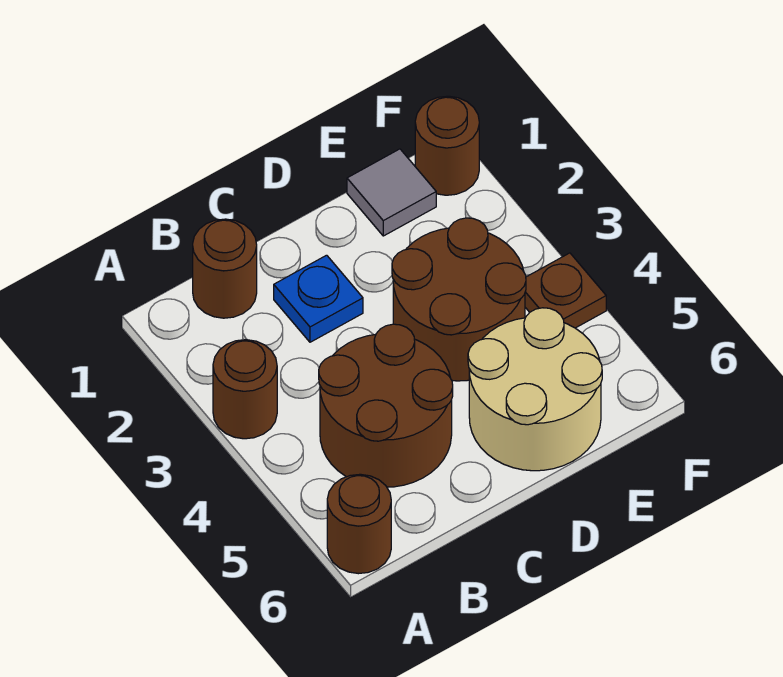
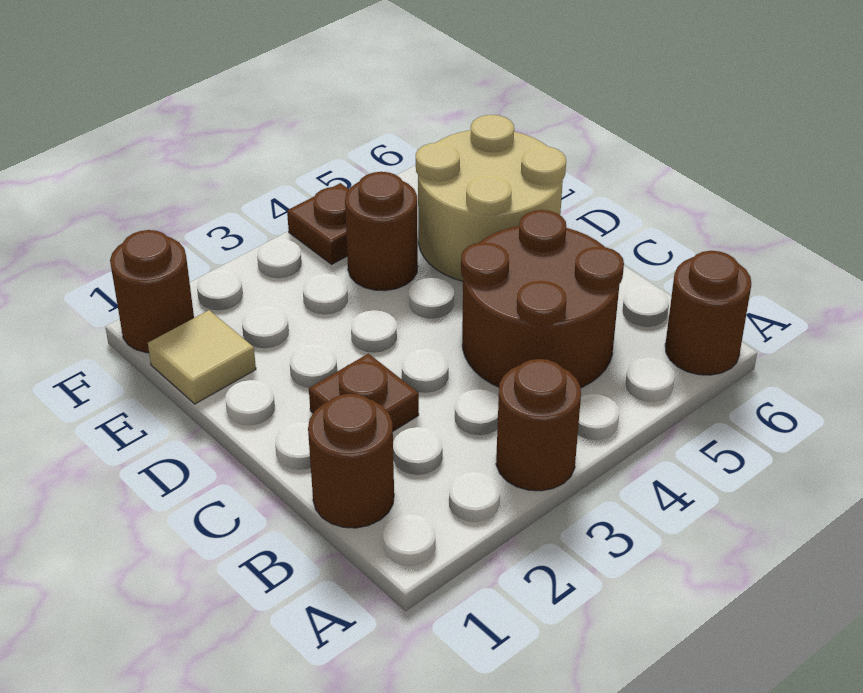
blue plate C2 level 1 -> brown plate C2 level 1
brown round brick D3:E4 level 1 -> brown round brick E4 level 1
grey tile E1 level 1 -> tan tile E1 level 1

